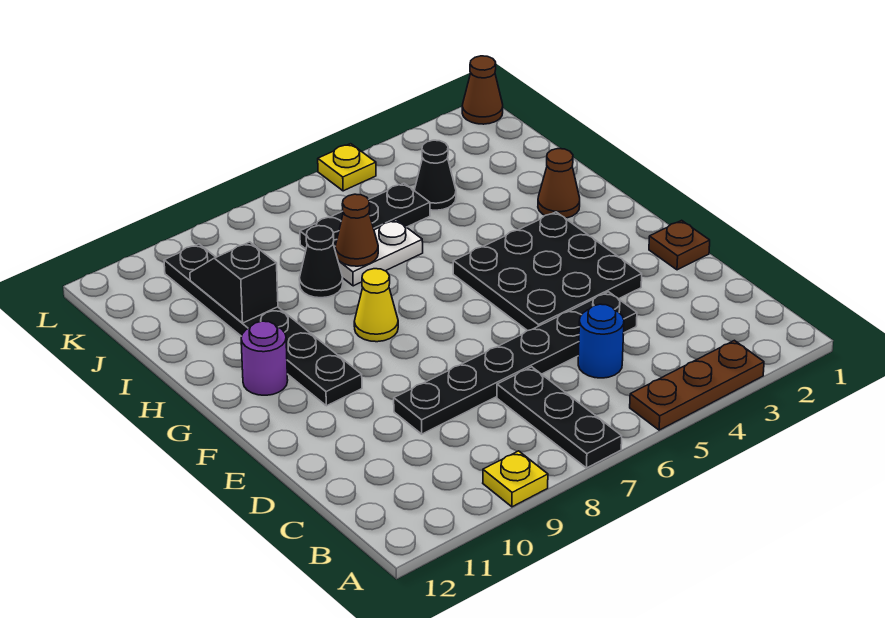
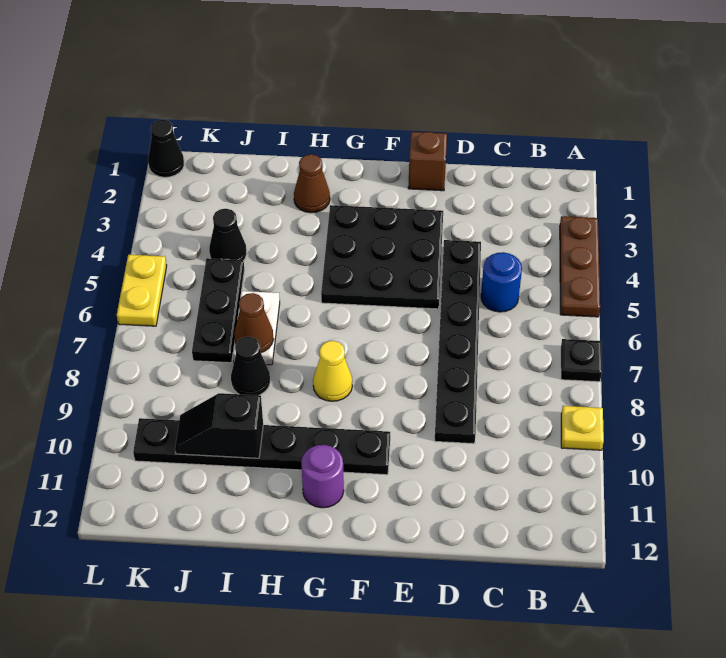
black plate A7:C7 level 1 -> black plate A7 level 1
brown plate E1 level 1 -> brown brick E1 level 1
brown cone L1 level 1 -> black cone L1 level 1
yellow plate L5 level 1 -> yellow plate L5:L6 level 1

